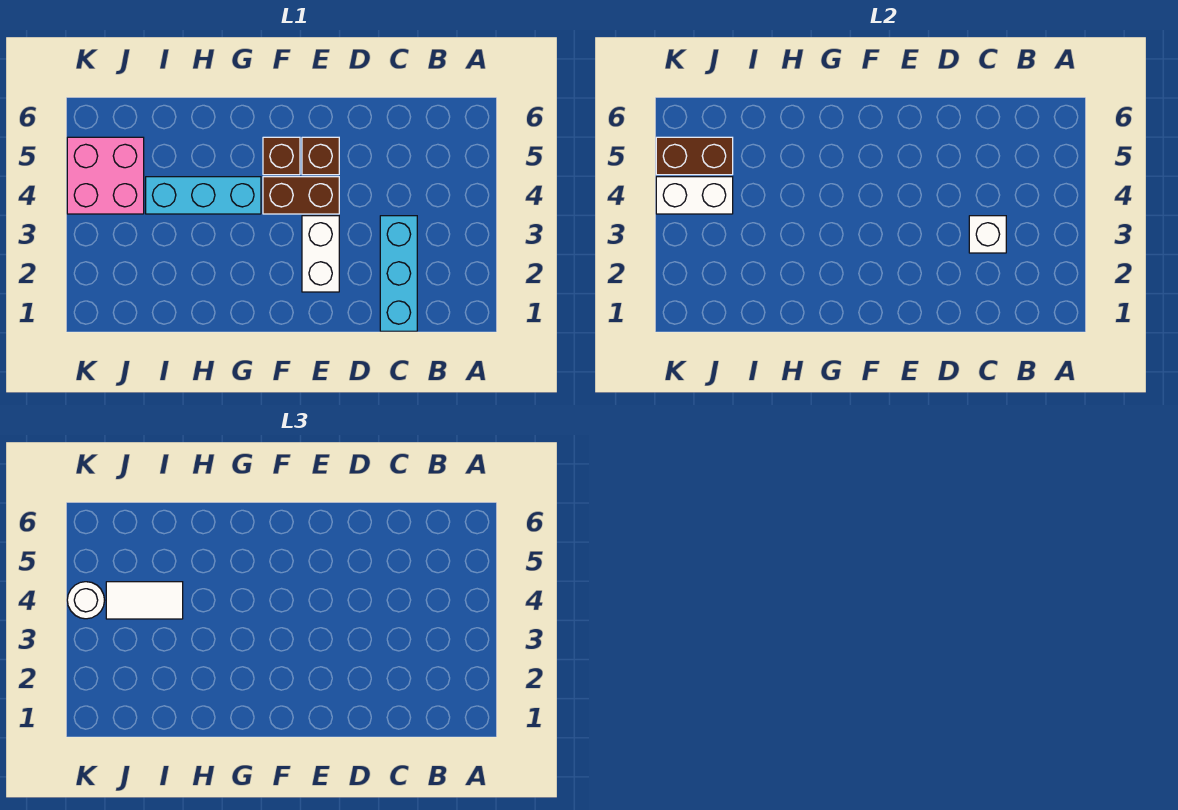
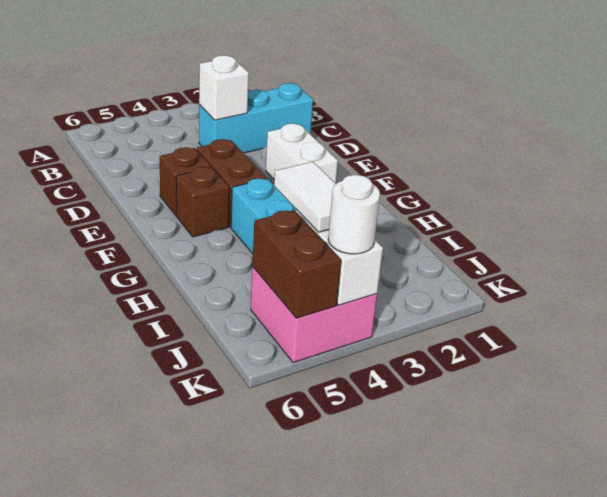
white brick E2:E3 level 1 -> white brick E2:F2 level 1

